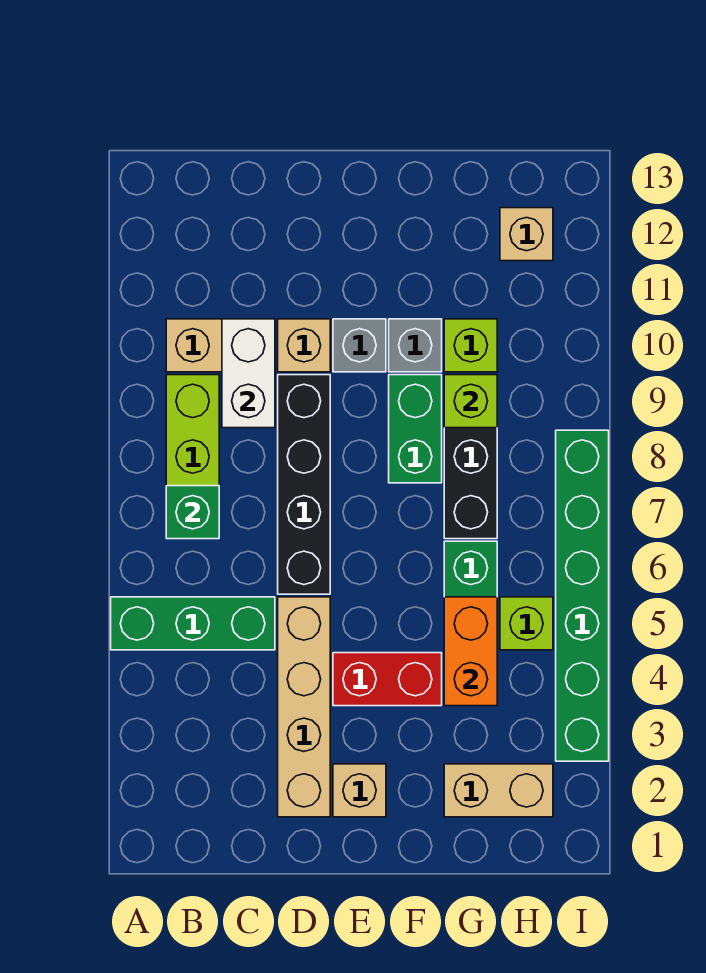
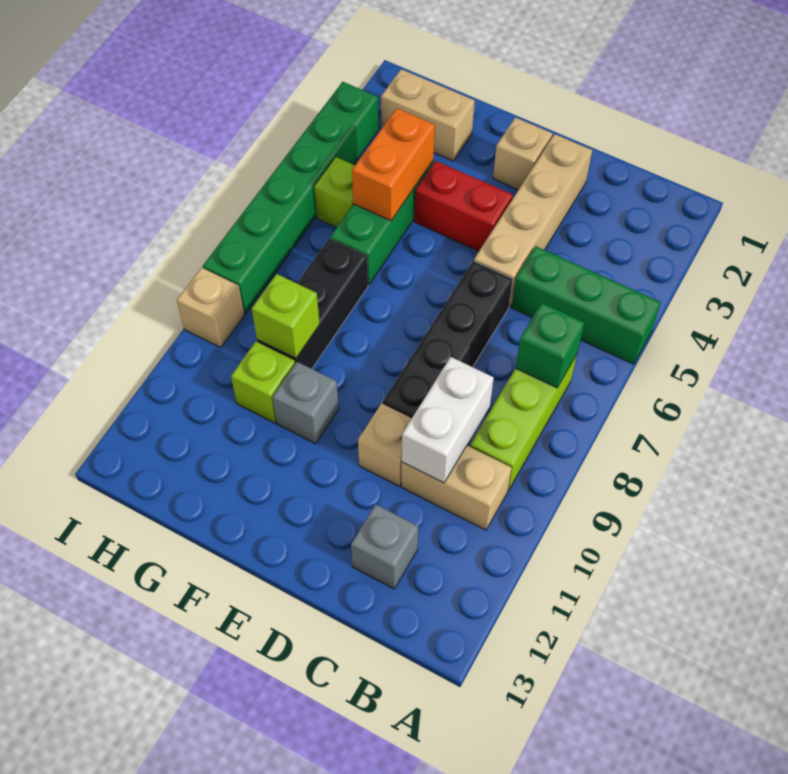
grey brick E10 level 1 -> grey brick C12 level 1
green brick F8:F9 level 1 -> none
tan brick H12 level 1 -> tan brick I9 level 1

